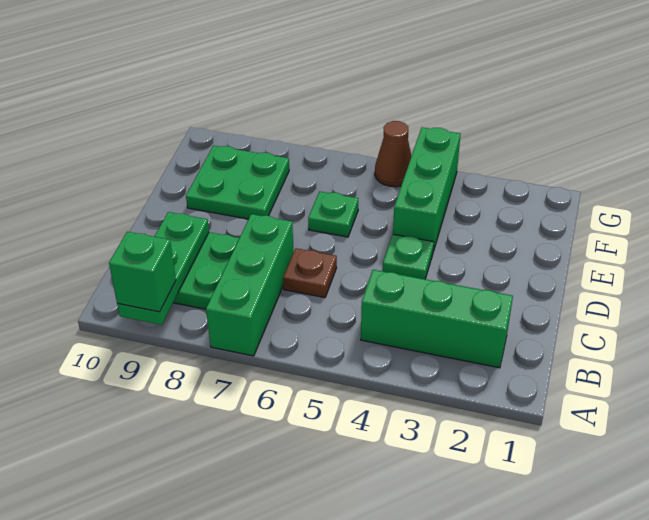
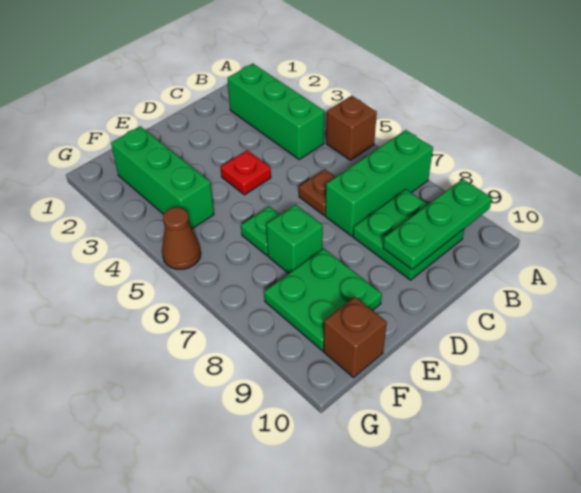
none -> brown brick A5 level 1
green brick A9 level 3 -> green brick E7 level 1
green plate D4 level 1 -> red plate D4 level 1
green brick E4:G4 level 1 -> green brick F2:F4 level 1
none -> brown brick F10 level 1

